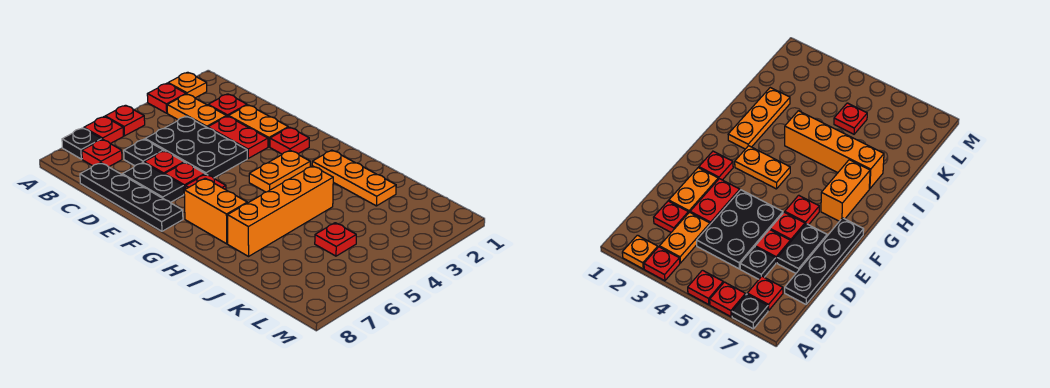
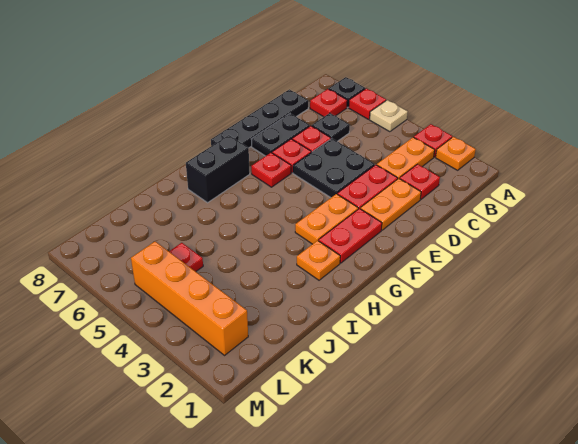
red plate A5 level 1 -> tan plate A5 level 1
black plate C4:E5 level 1 -> black plate D4:E5 level 1
red plate F2 level 1 -> red plate F2:G2 level 1
orange plate G3:G4 level 1 -> orange plate F3:G3 level 1
orange brick G7:H7 level 1 -> black brick G7:H7 level 1
orange plate H2:J2 level 1 -> orange plate H2 level 1
orange brick I4:I7 level 1 -> orange brick L2:L5 level 1

